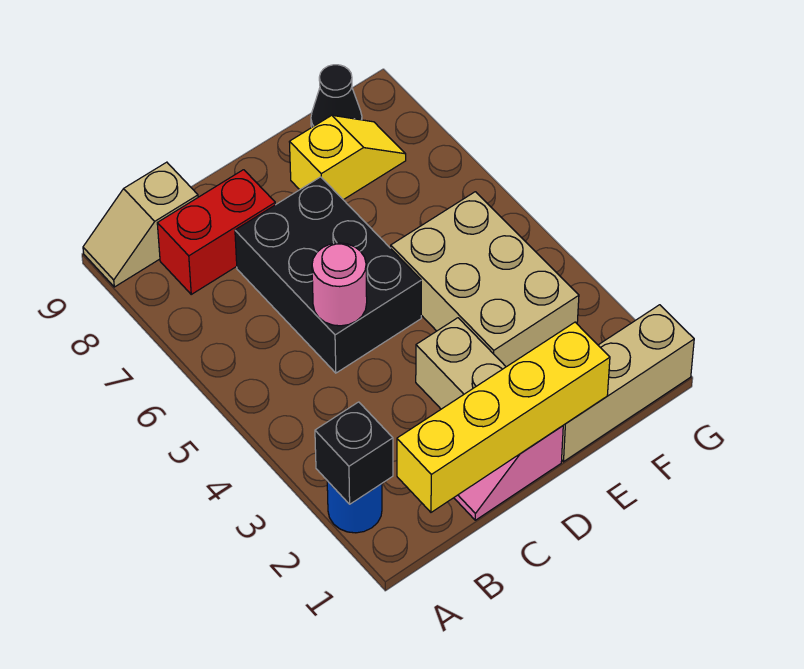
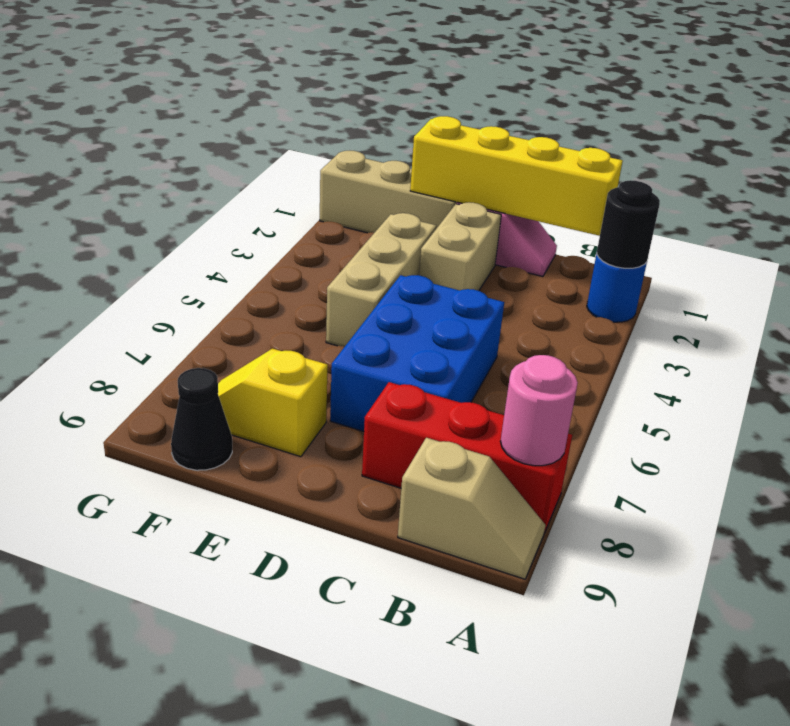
black brick A2 level 2 -> black round brick A2 level 2
red brick B8:C8 level 1 -> red brick A8:C8 level 1
black brick C5:D7 level 1 -> blue brick C5:D7 level 1
pink round brick C5 level 2 -> pink round brick A8 level 2
tan brick E3:F5 level 1 -> tan brick E3:E5 level 1

